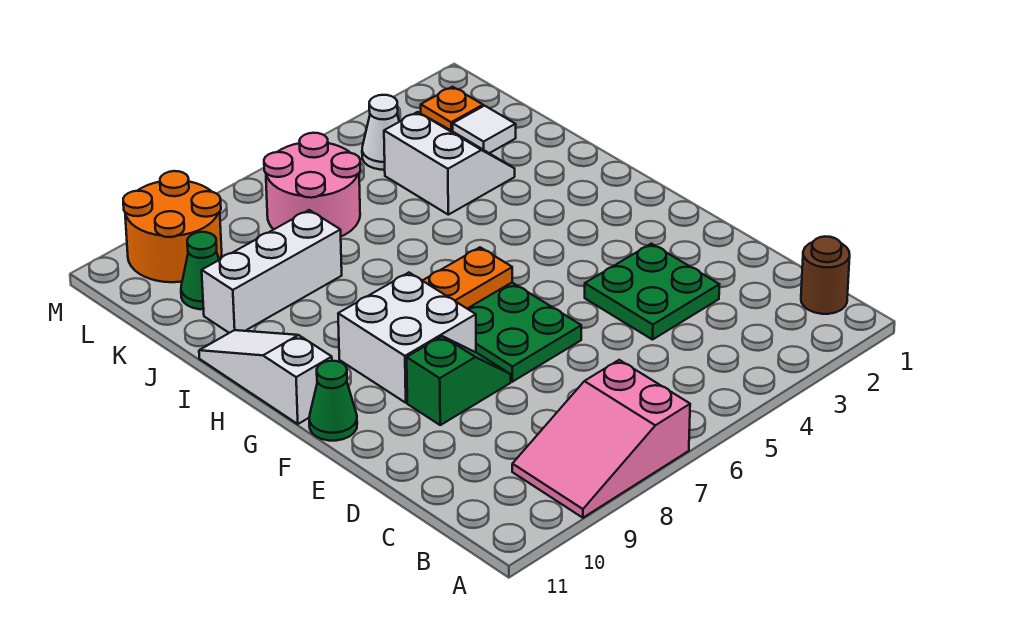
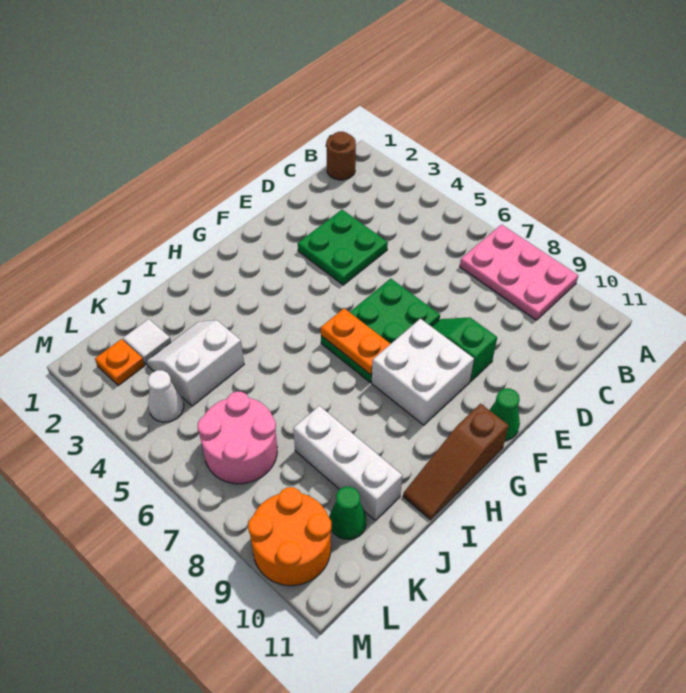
pink slope A7:B9 level 1 top 7 -> pink plate A7:B9 level 1
white slope G11:I11 level 1 top G -> brown slope G11:I11 level 1 top G

